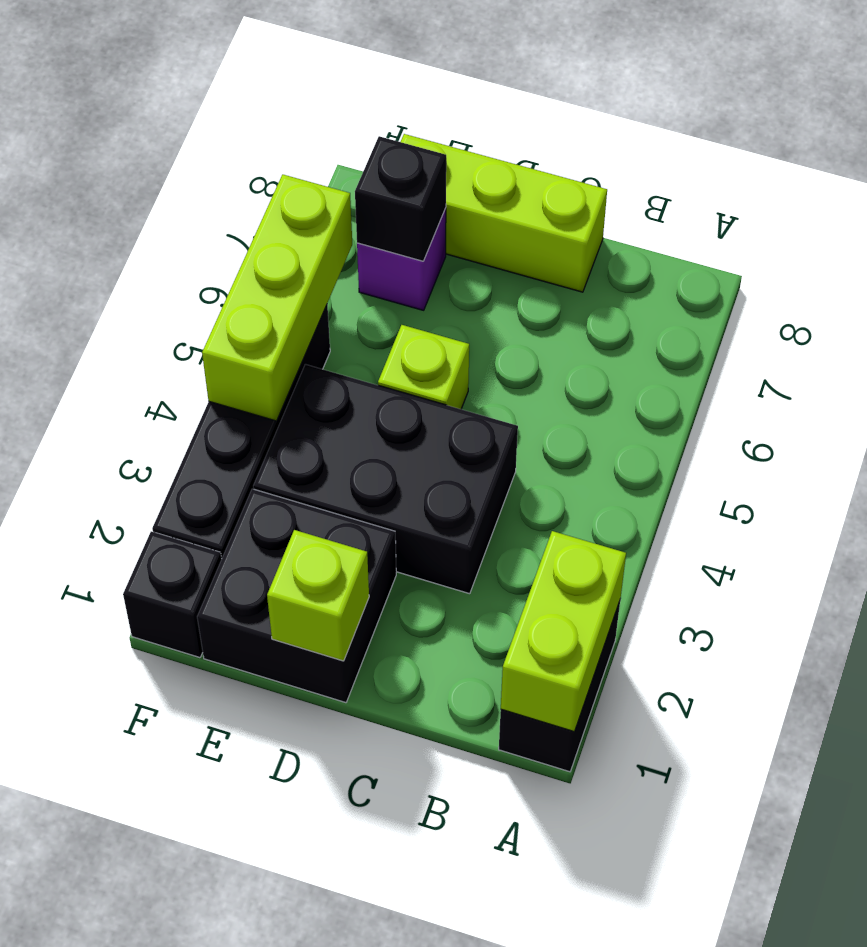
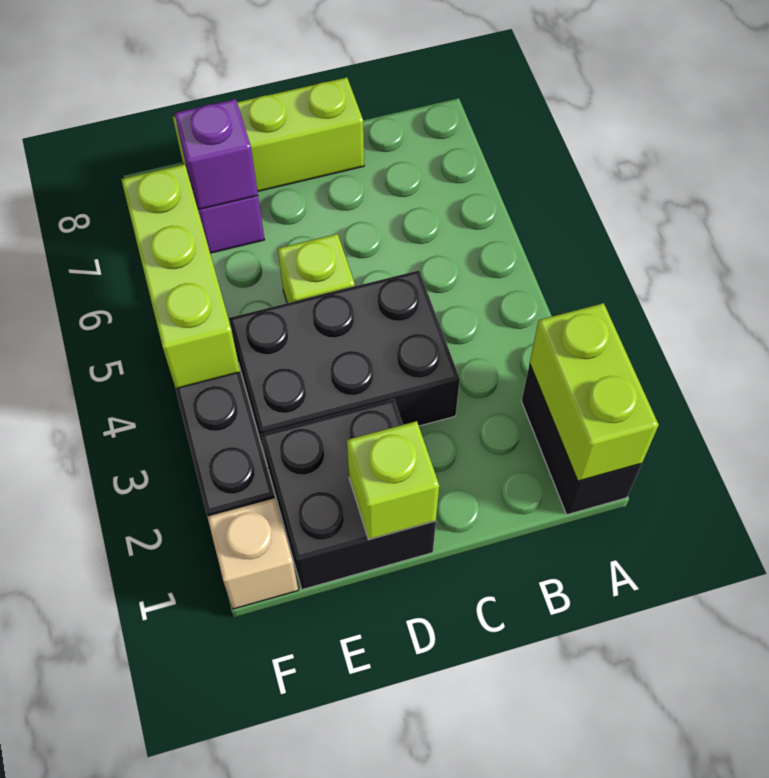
black brick E7 level 2 -> purple brick E7 level 2
black brick F1 level 1 -> tan brick F1 level 1

